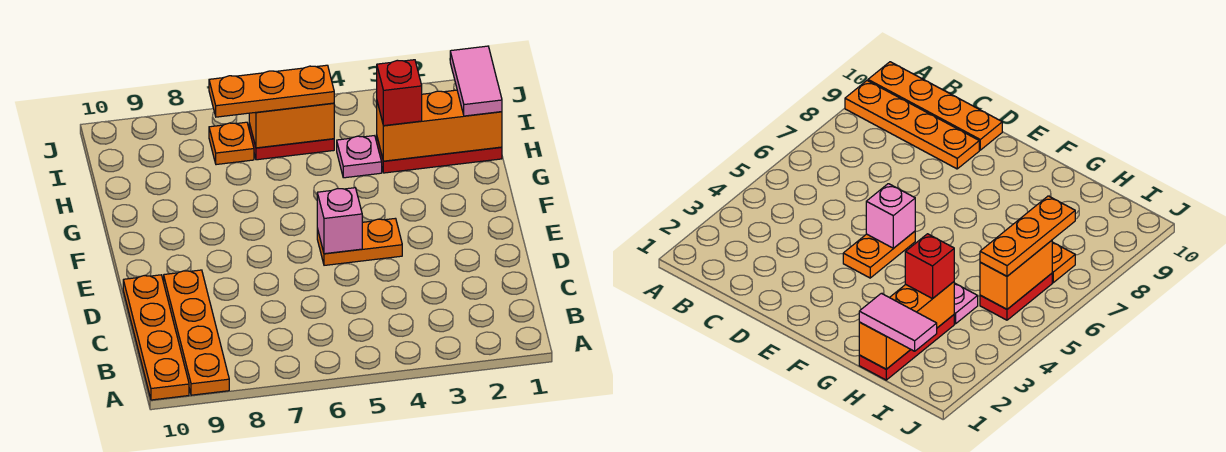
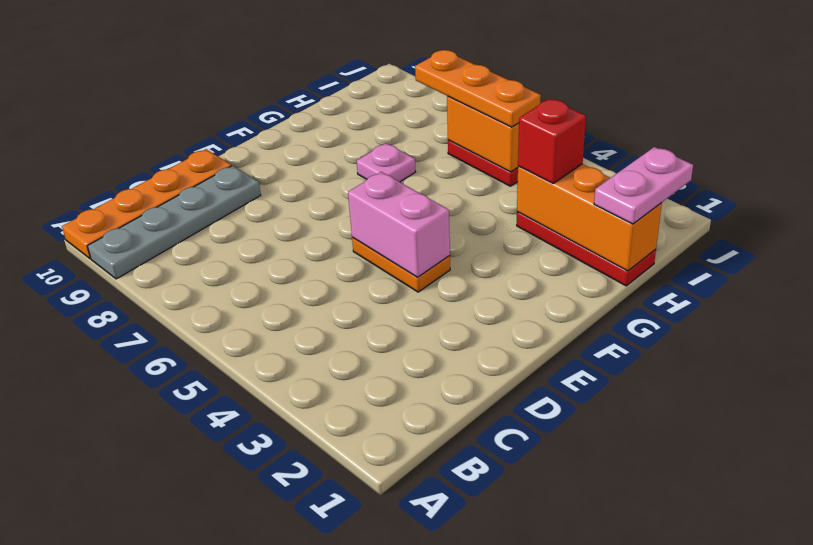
orange plate A9:D9 level 1 -> grey plate A9:D9 level 1
pink brick E5 level 2 -> pink brick E4:E5 level 2
pink tile H1:I1 level 3 -> pink plate H1:I1 level 3
pink plate H4 level 1 -> pink plate G7 level 1
orange plate I7 level 1 -> none

